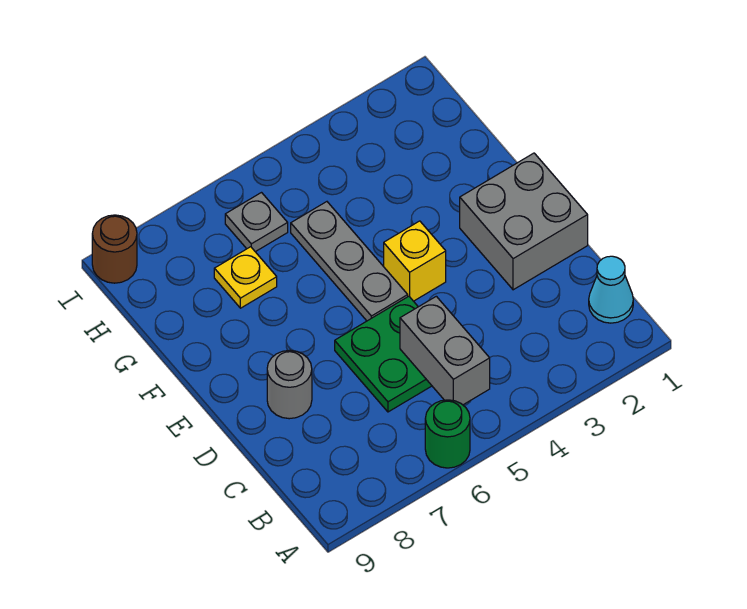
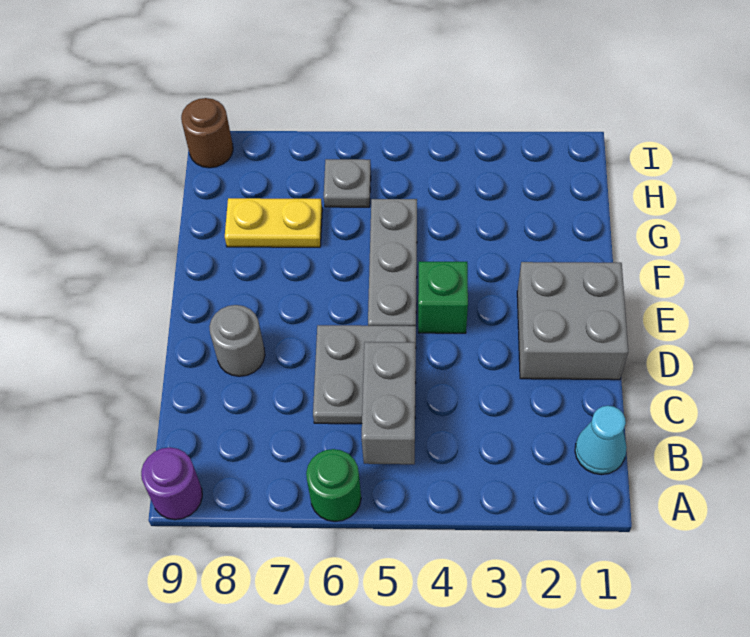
none -> purple round brick A9 level 1
green plate C5:D6 level 1 -> grey plate C5:D6 level 1
yellow brick E4 level 1 -> green brick E4 level 1
yellow plate G7 level 1 -> yellow plate G7:G8 level 1

